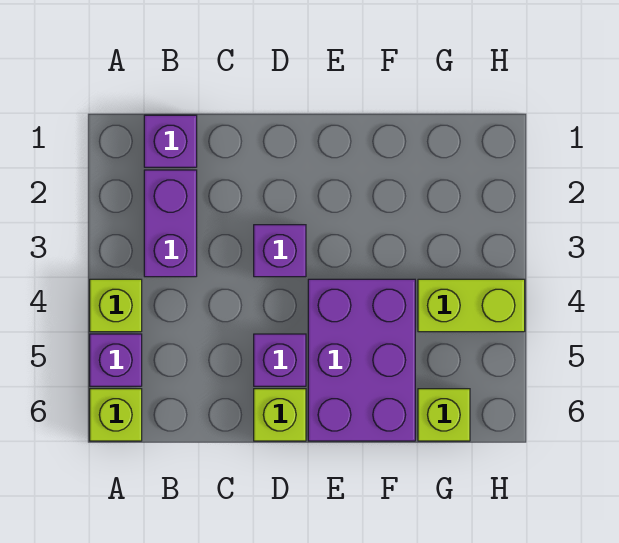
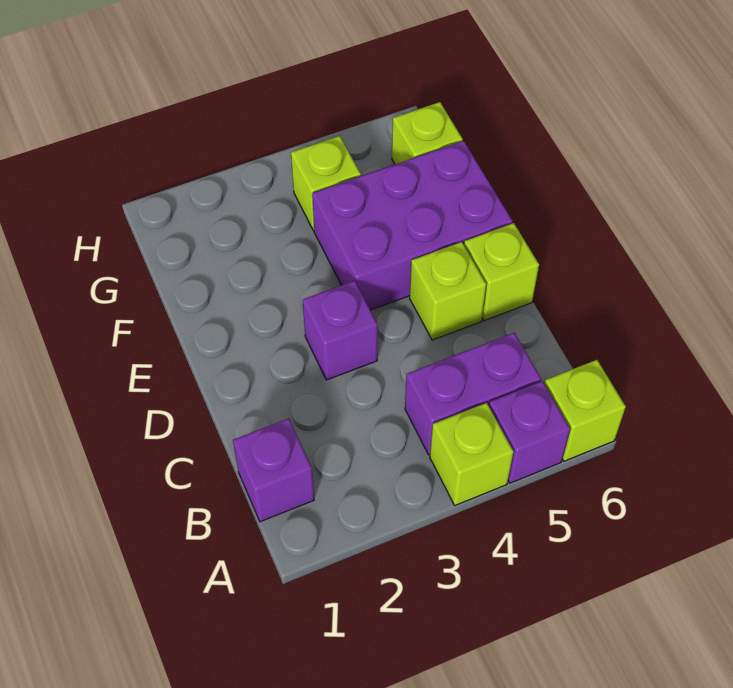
purple brick B2:B3 level 1 -> purple brick B4:B5 level 1
purple brick D5 level 1 -> lime brick D5 level 1
lime brick G4:H4 level 1 -> lime brick G4 level 1

